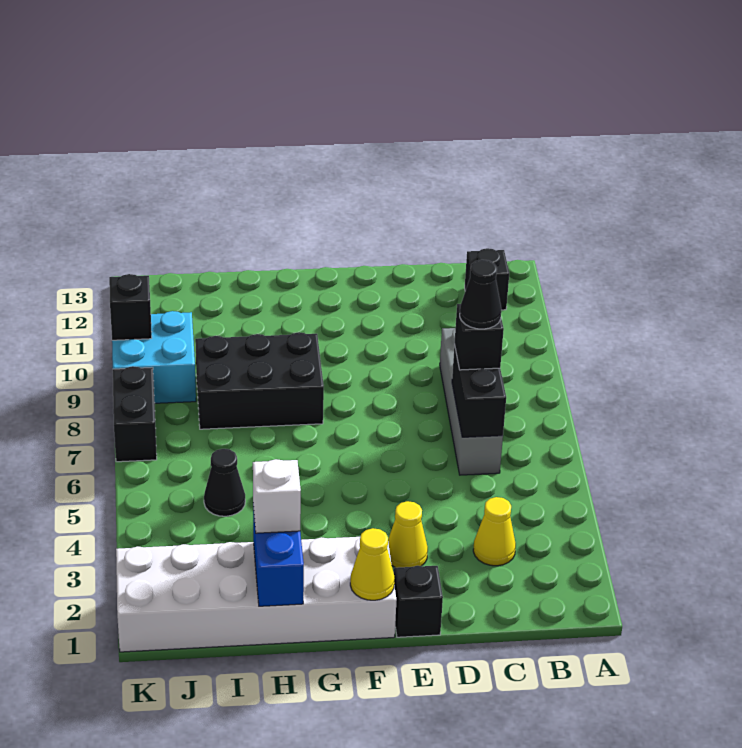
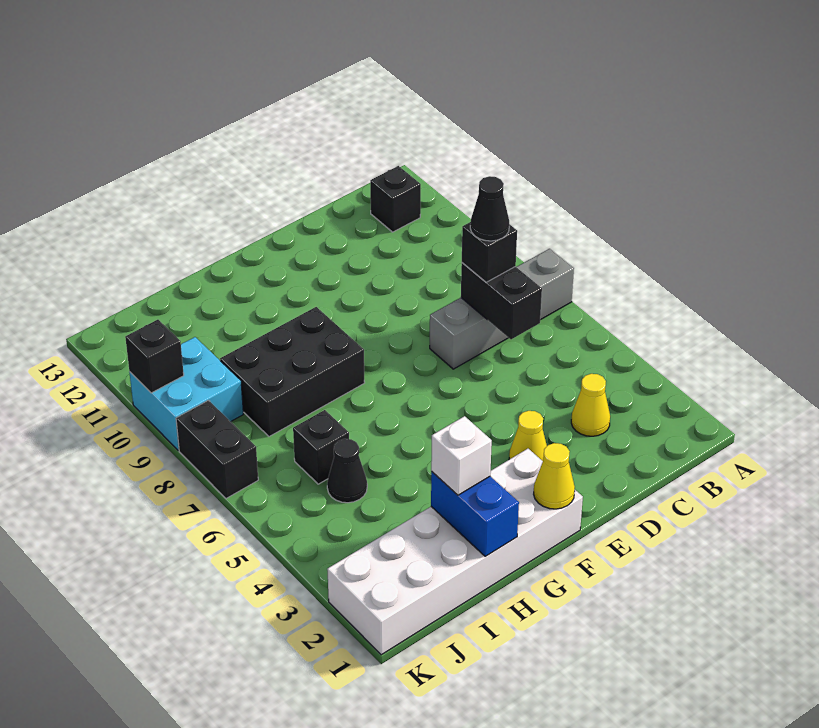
grey brick C6:C9 level 1 -> grey brick A7:D7 level 1
black brick E1 level 1 -> black brick I6 level 1

